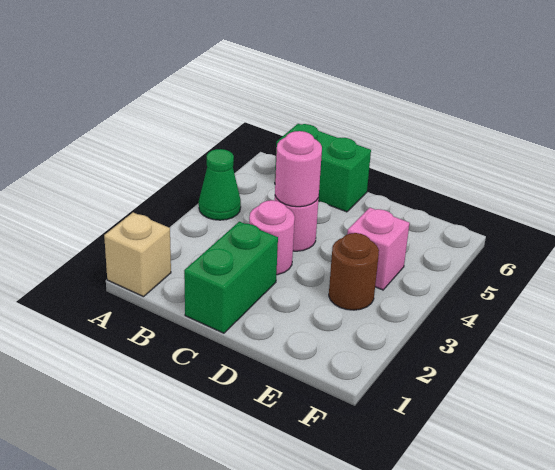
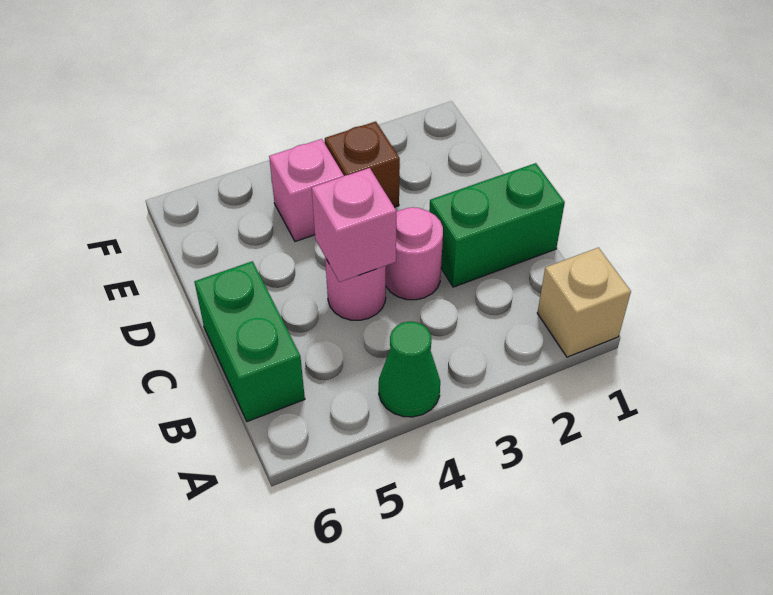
pink round brick C4 level 2 -> pink brick C4 level 2
brown round brick E3 level 1 -> brown brick E3 level 1

